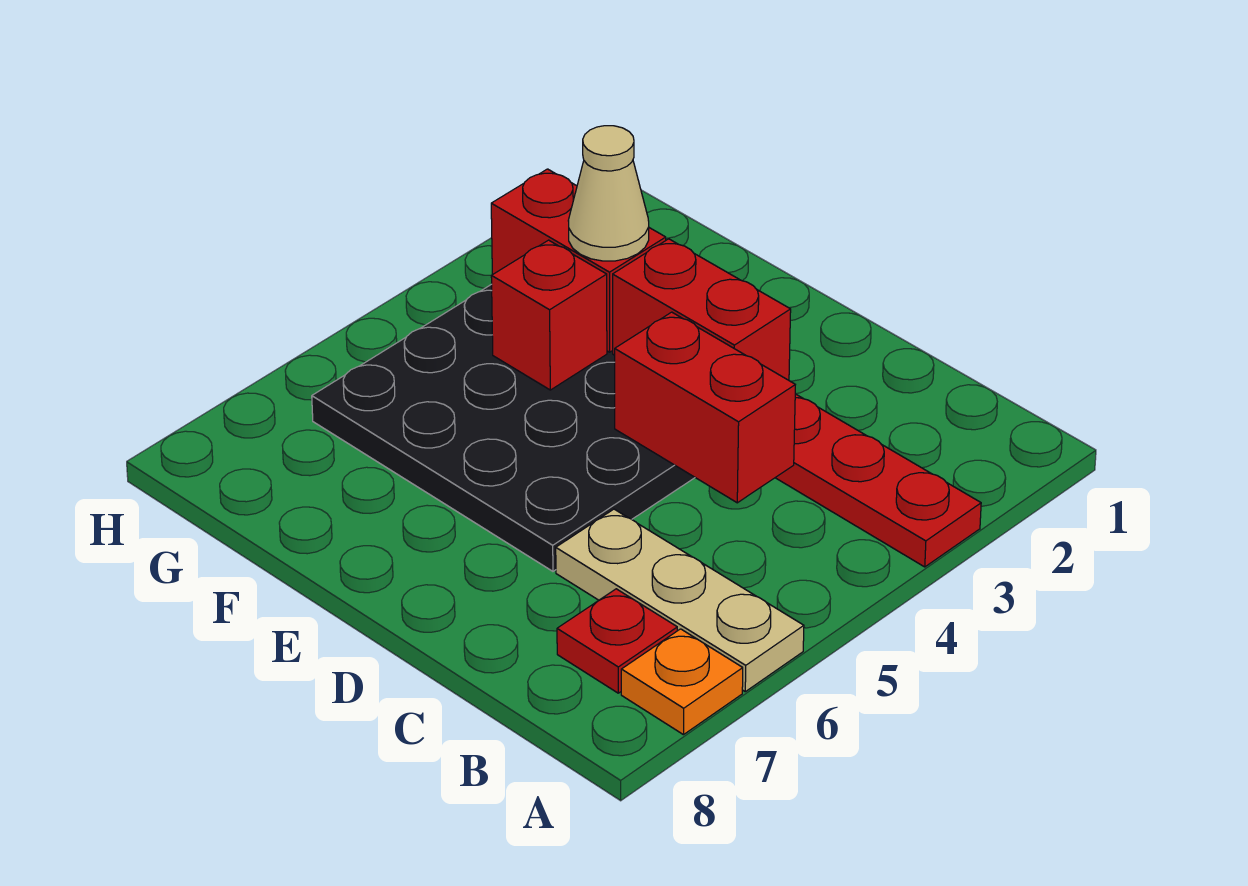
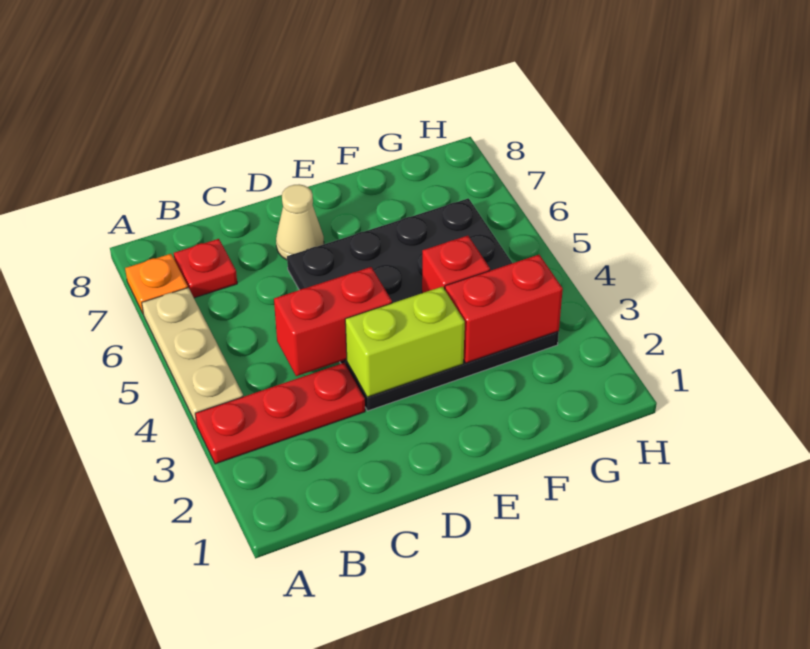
tan plate A6:C6 level 1 -> tan plate A4:A6 level 1
red brick D3:E3 level 2 -> lime brick D3:E3 level 2
tan cone F3 level 3 -> tan cone D7 level 1

